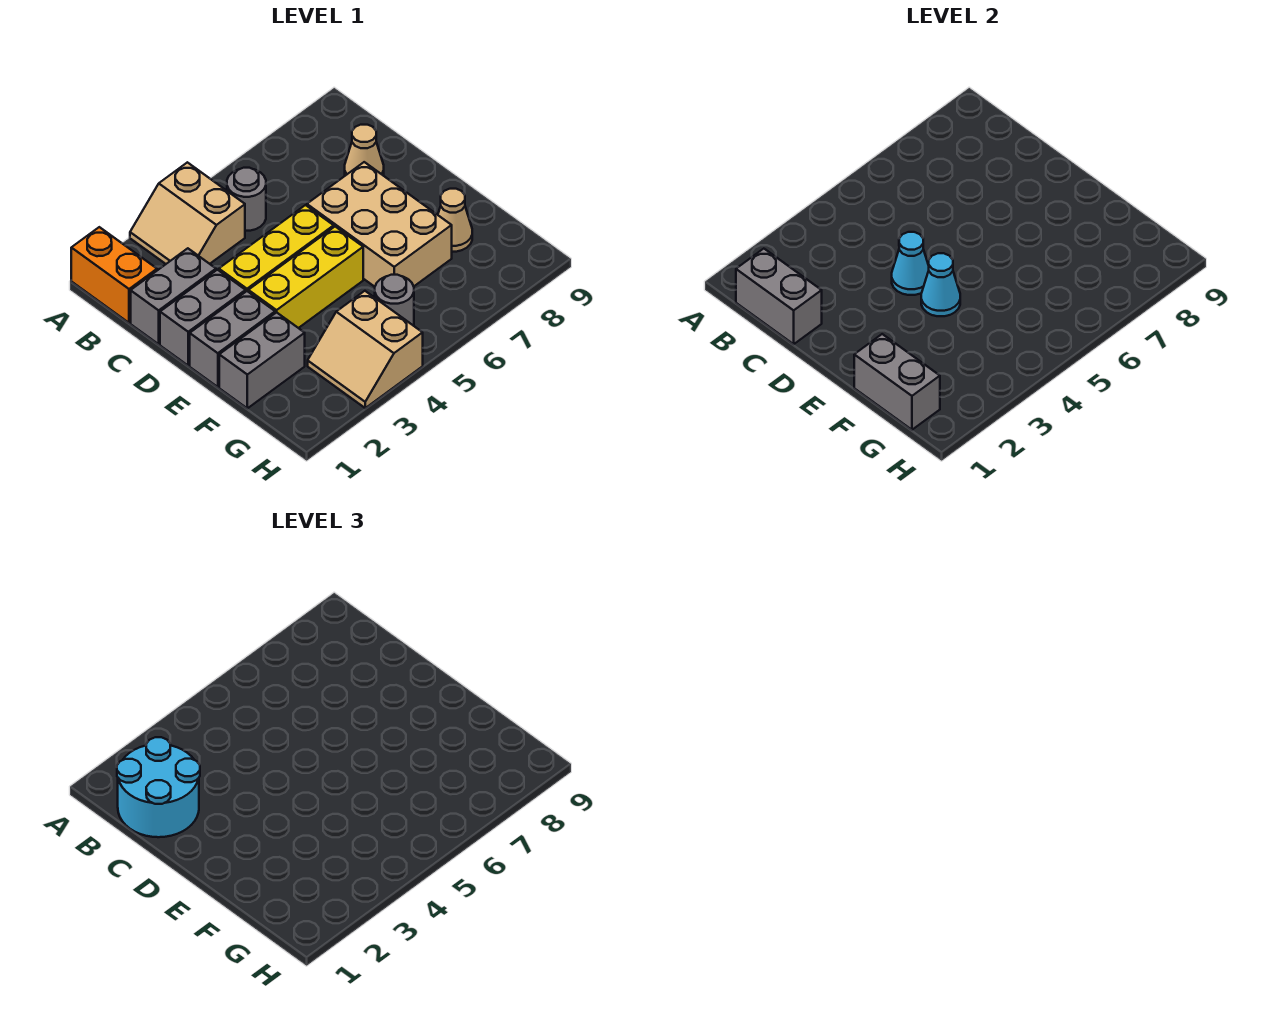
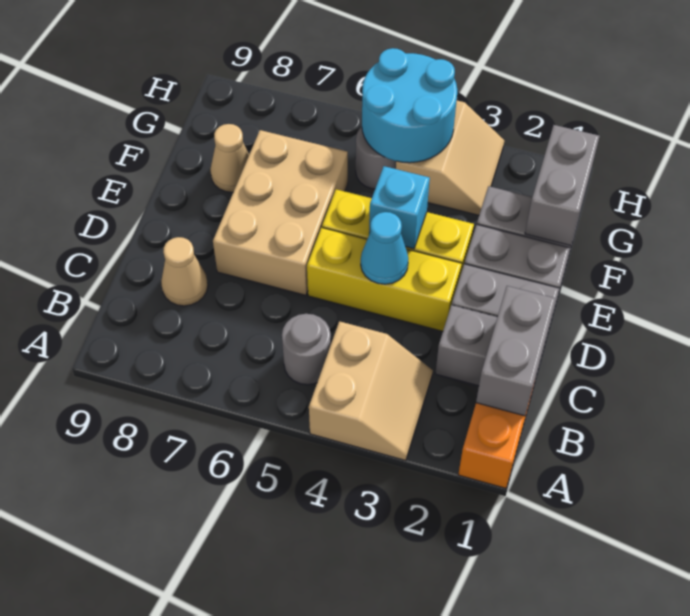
cyan round brick B1:C2 level 3 -> cyan round brick G4:H5 level 2
cyan cone E4 level 2 -> cyan brick E4 level 2

